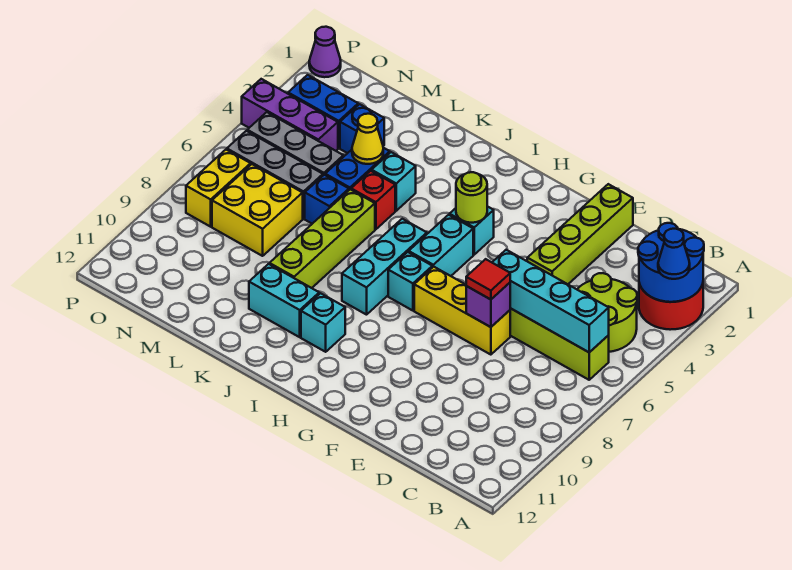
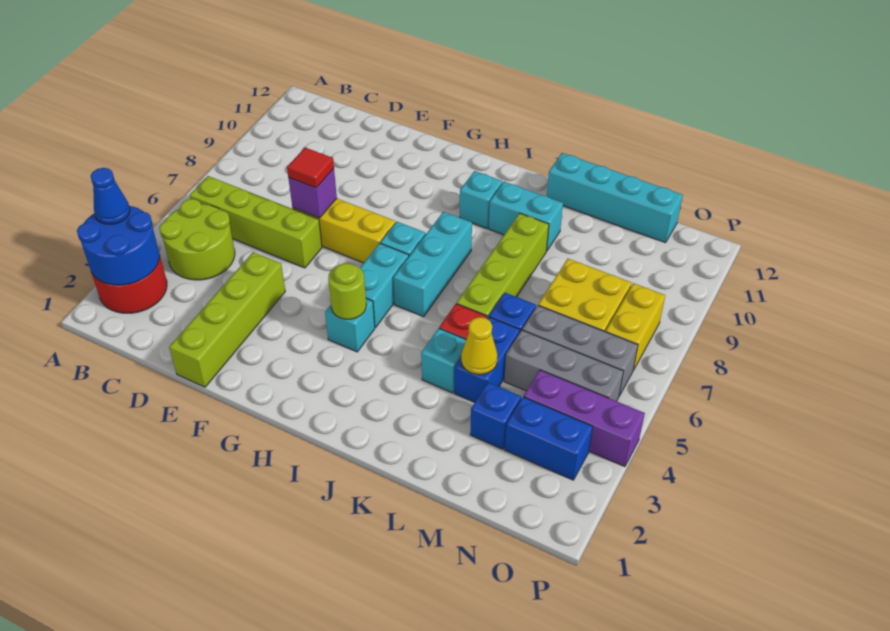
cyan brick B6:E6 level 2 -> cyan brick K12:N12 level 1
purple cone P1 level 1 -> none

